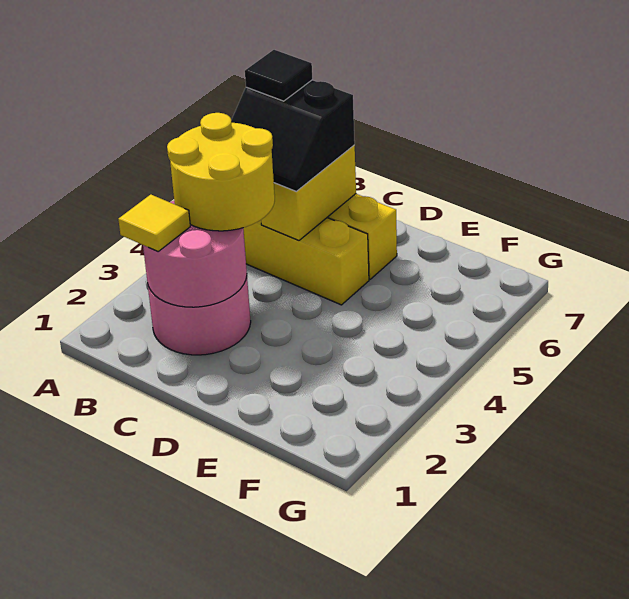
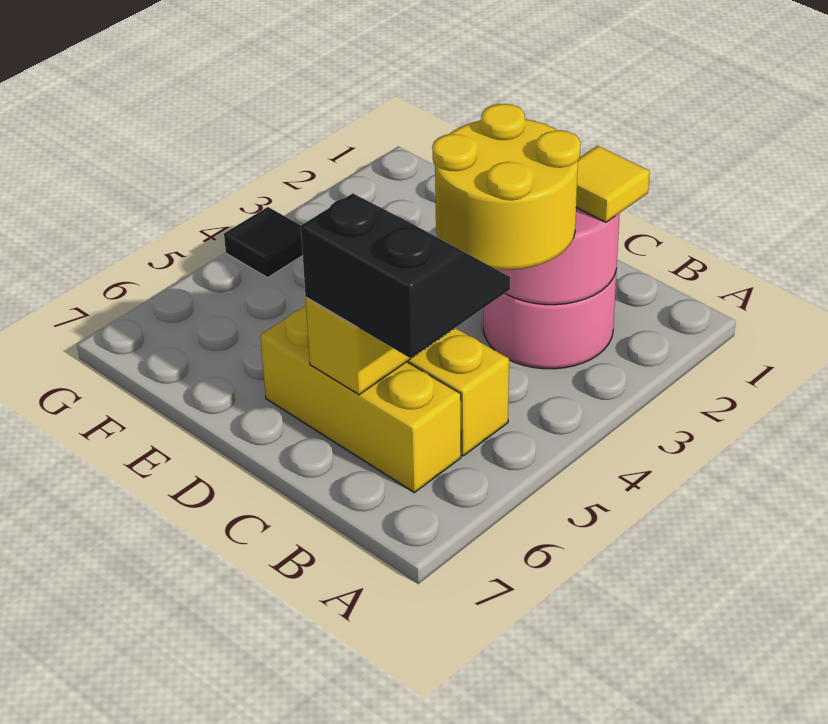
black tile B6 level 4 -> black tile G4 level 1

